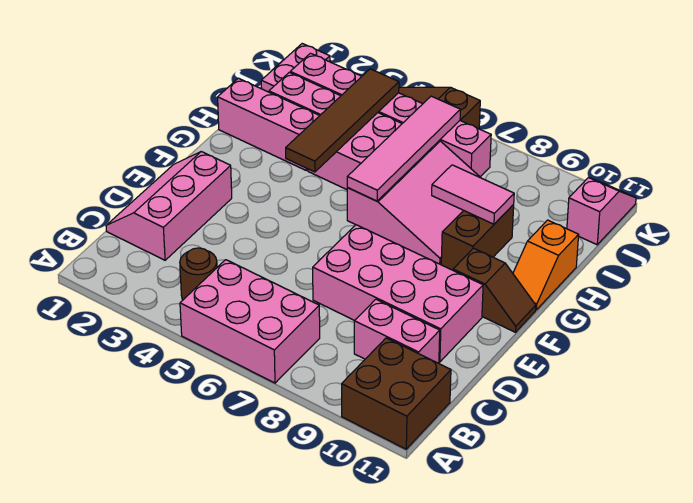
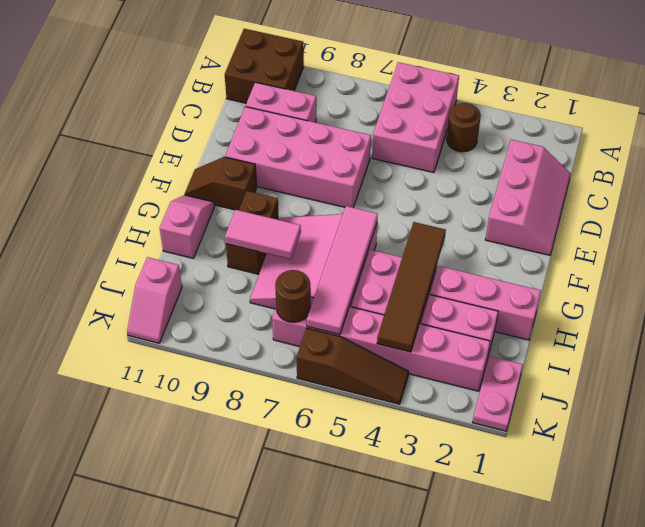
pink brick A5:B7 level 1 -> pink brick A5:C6 level 1
orange slope G11:H11 level 1 top H -> pink slope G11:H11 level 1 top H
none -> brown round brick J7 level 2

